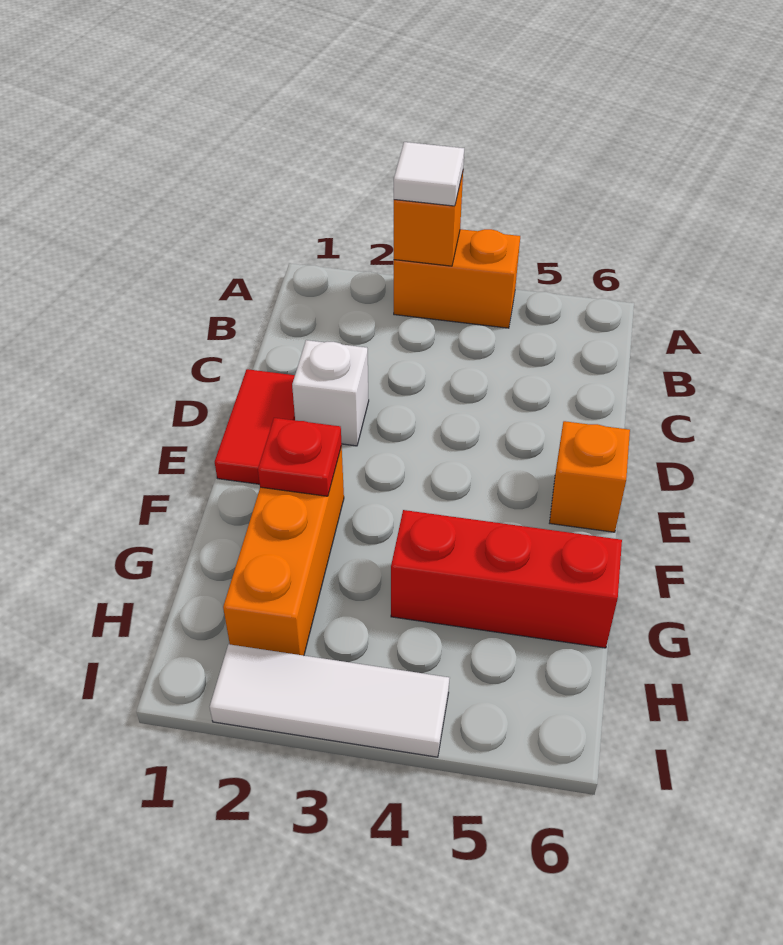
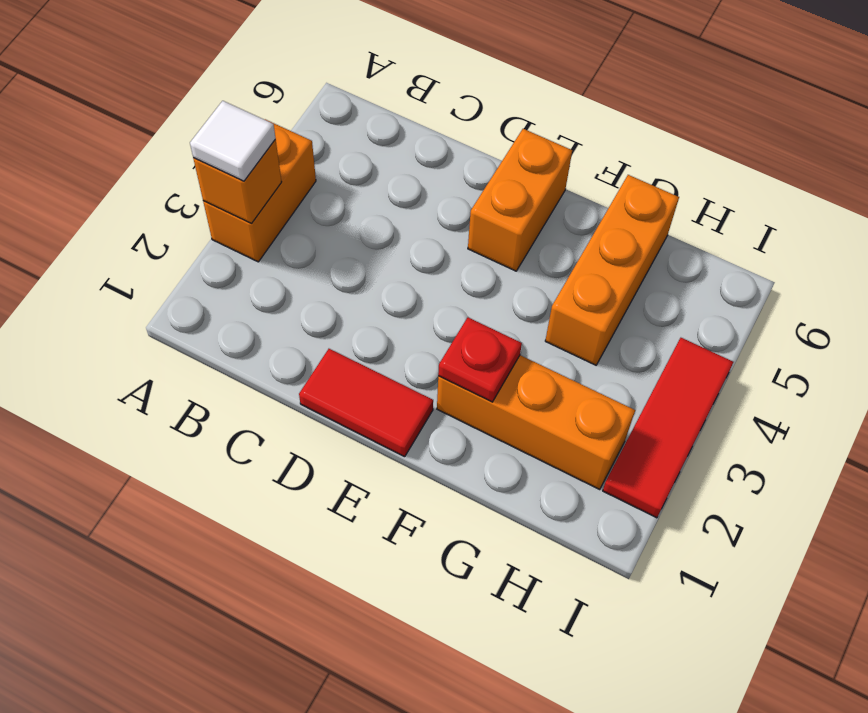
white brick D2 level 1 -> none
orange brick E6 level 1 -> orange brick E5:E6 level 1
red brick G4:G6 level 1 -> orange brick G4:G6 level 1
white tile I2:I4 level 1 -> red tile I2:I4 level 1

